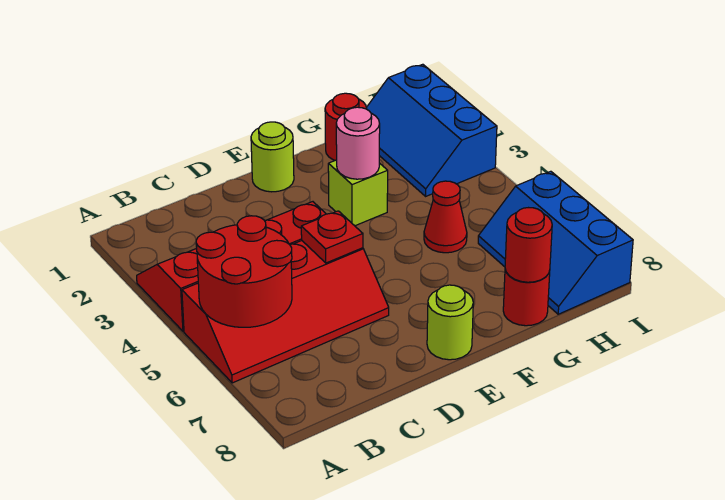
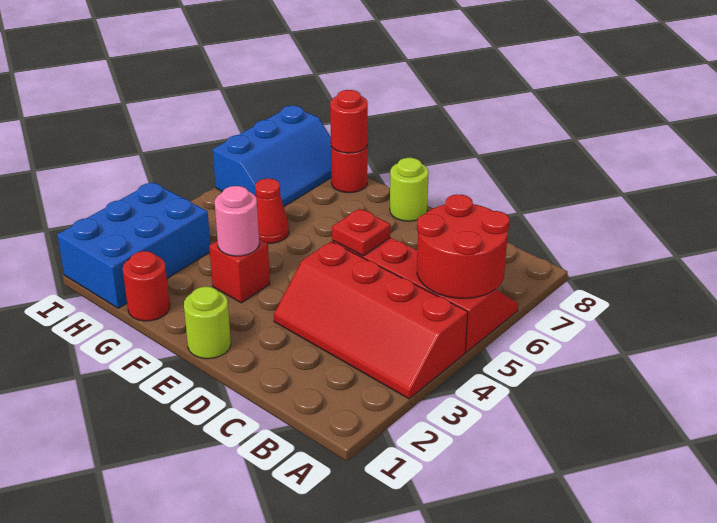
lime brick F3 level 1 -> red brick F3 level 1
blue slope H1:I3 level 1 top I -> blue brick H1:I3 level 1

